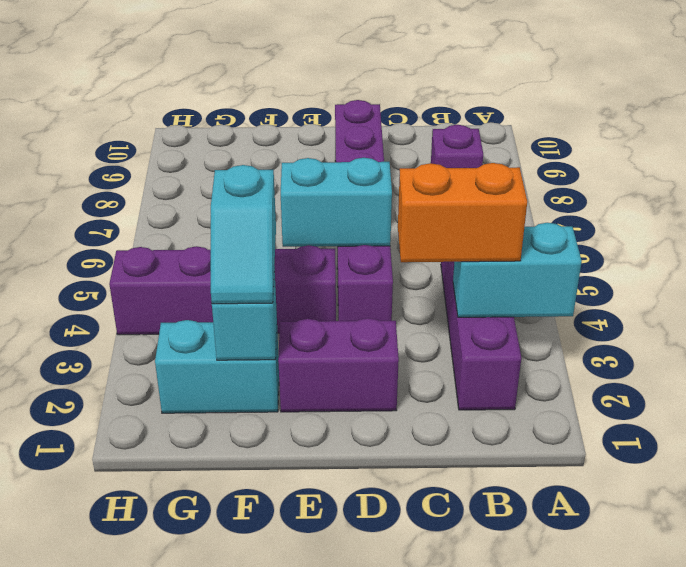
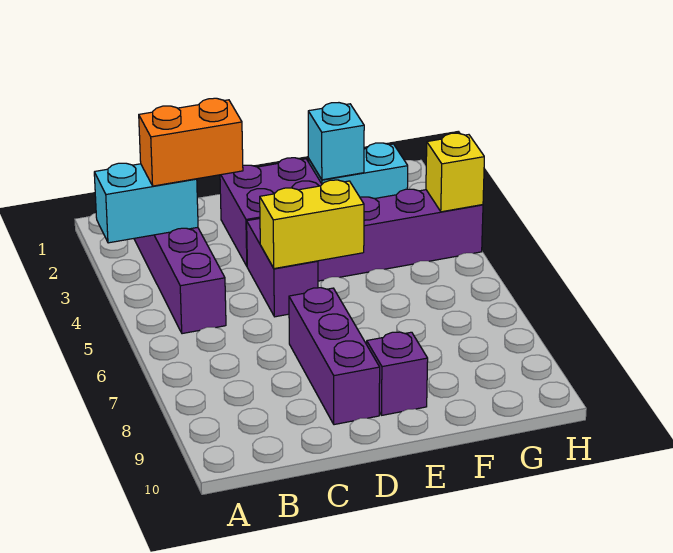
purple brick B8 level 1 -> purple brick E9 level 1
purple brick D2:E2 level 1 -> purple brick D2:E3 level 1
cyan brick D5:E5 level 2 -> yellow brick D5:E5 level 2
cyan slope F2:F3 level 3 top 3 -> none
none -> yellow brick H4 level 2

